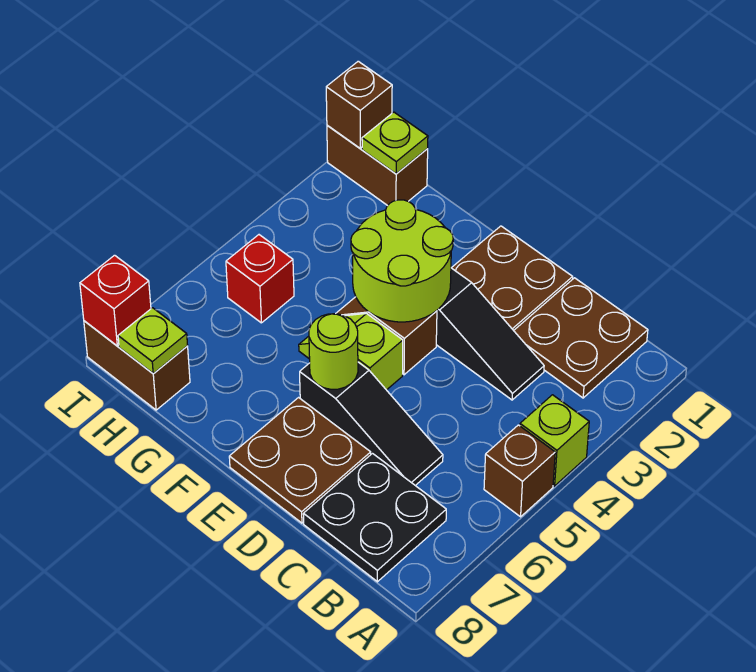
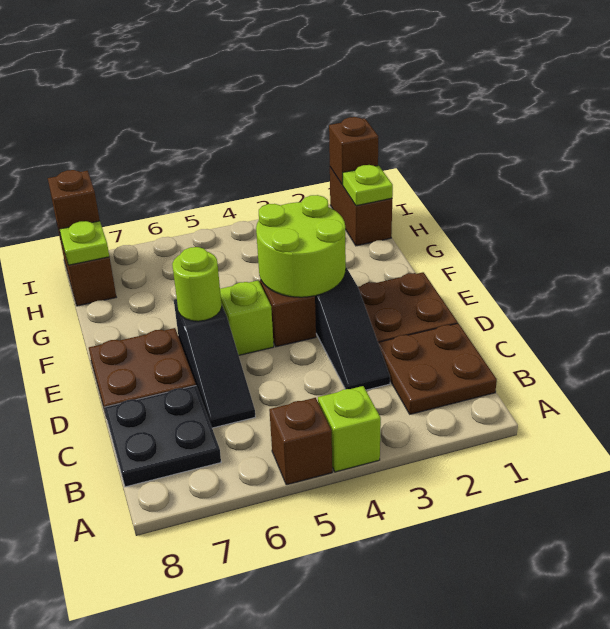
red brick H5 level 1 -> none
red brick I8 level 2 -> brown brick I8 level 2

